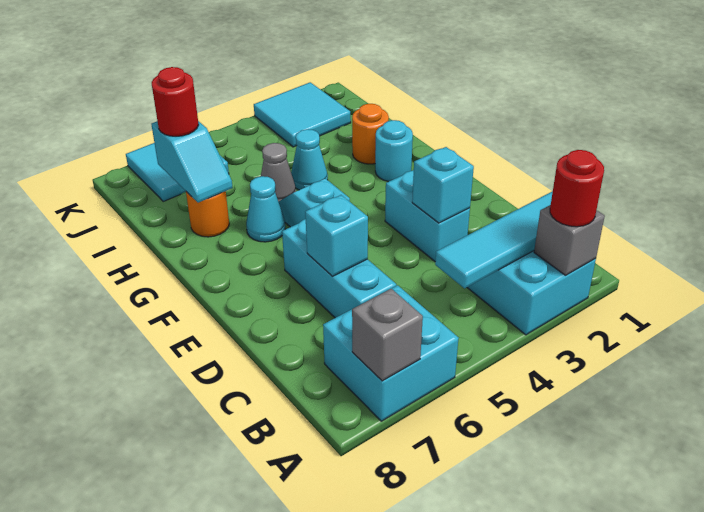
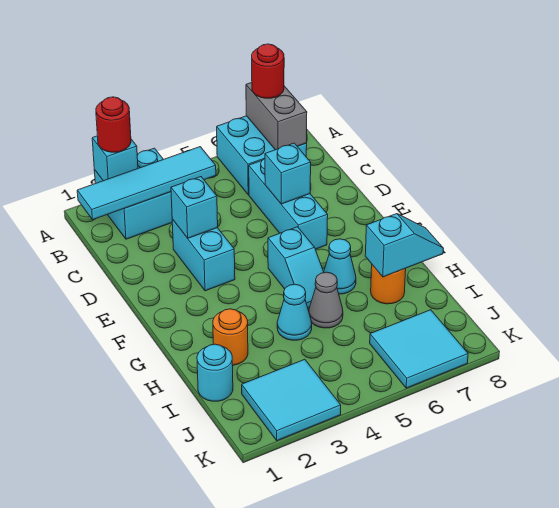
grey brick A2 level 2 -> cyan brick A2 level 2
grey brick A7 level 2 -> grey brick A7:B7 level 2
cyan round brick G2 level 1 -> cyan round brick I1 level 1
cyan slope H7:I7 level 2 top I -> cyan slope H7:H8 level 2 top 7
red round brick I7 level 3 -> red round brick A7 level 3

